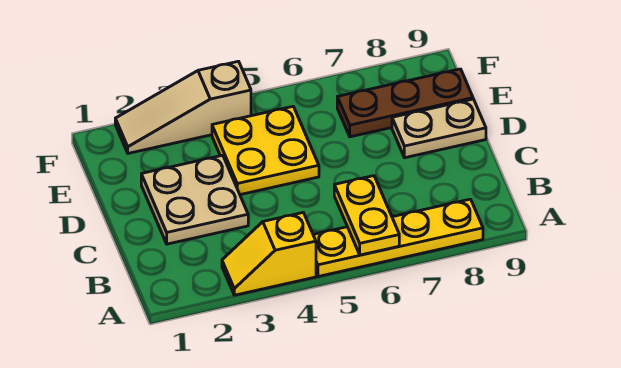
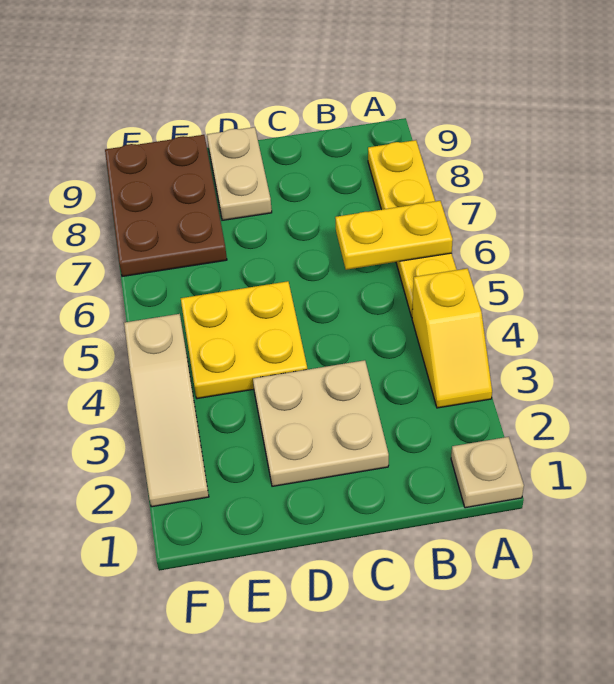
none -> tan plate A1 level 1
brown plate E7:E9 level 1 -> brown plate E7:F9 level 1

